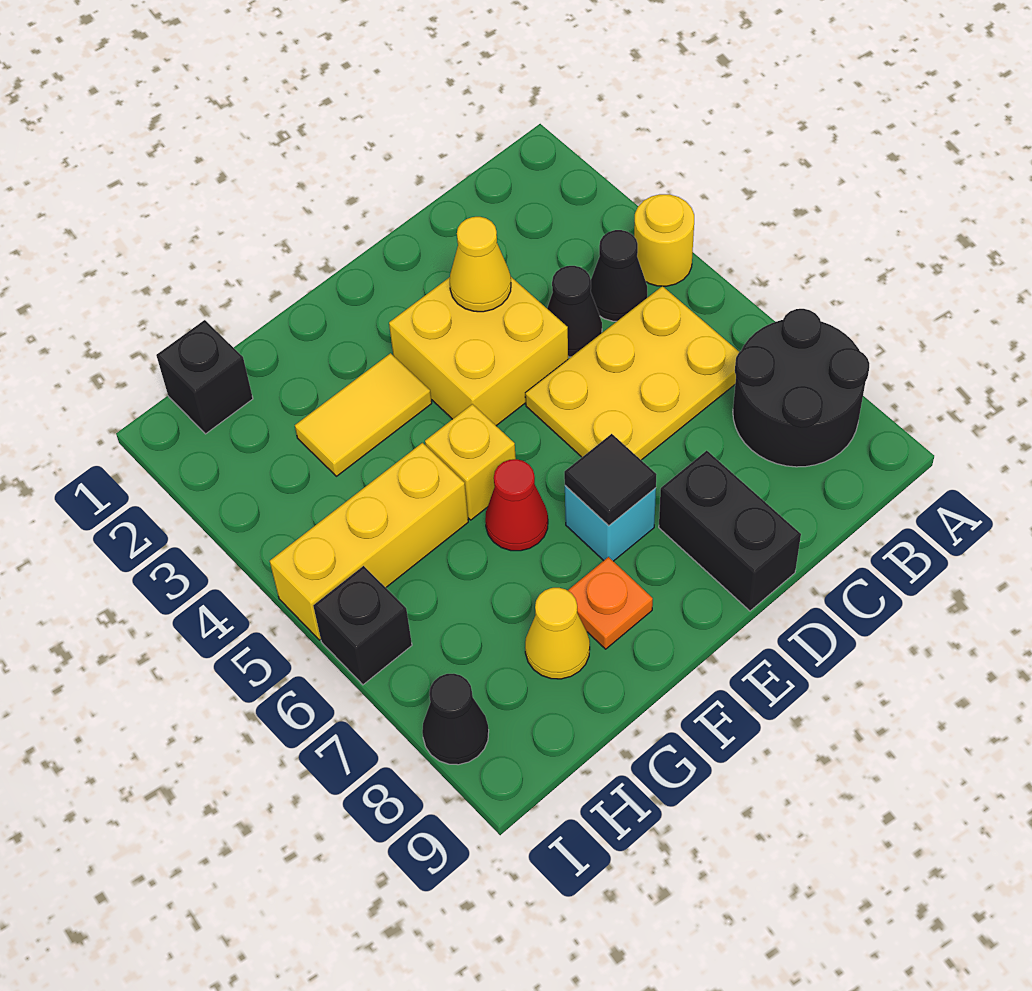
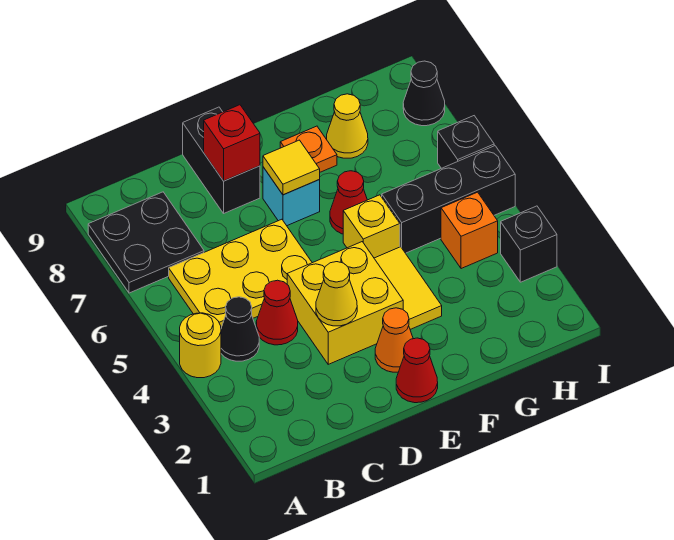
black round brick A7:B8 level 1 -> black plate A7:B8 level 1
black cone C4 level 1 -> red cone C4 level 1
none -> red brick D8 level 2
none -> red cone E1 level 1
none -> orange cone E2 level 1
black tile E7 level 2 -> yellow tile E7 level 2
yellow tile F3:G3 level 1 -> yellow tile F3:F4 level 1
yellow brick G5:I5 level 1 -> black brick G5:I5 level 1
black brick H1 level 1 -> black brick I3 level 1
none -> orange brick H4 level 1

